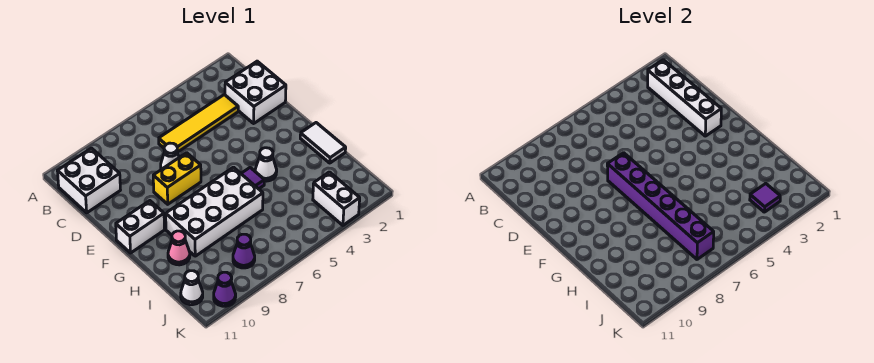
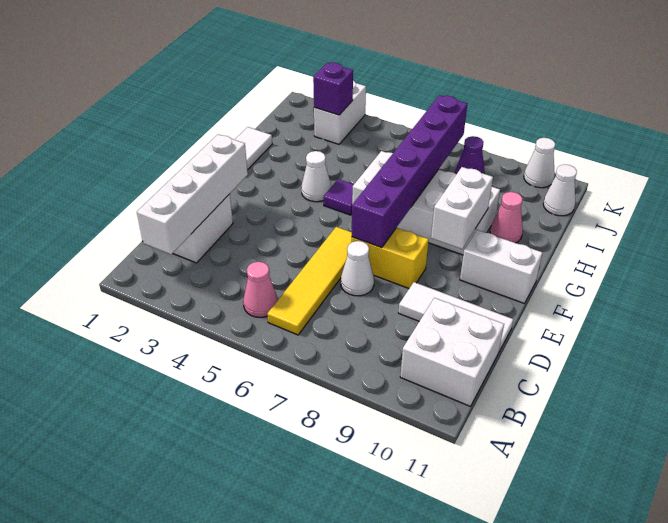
none -> pink cone B5 level 1
yellow tile C3:C6 level 1 -> yellow tile B6:E6 level 1
none -> white tile D9:D11 level 1
none -> white brick F9:G9 level 2
purple tile J3 level 2 -> purple brick J3 level 2
purple cone K10 level 1 -> white cone K10 level 1

